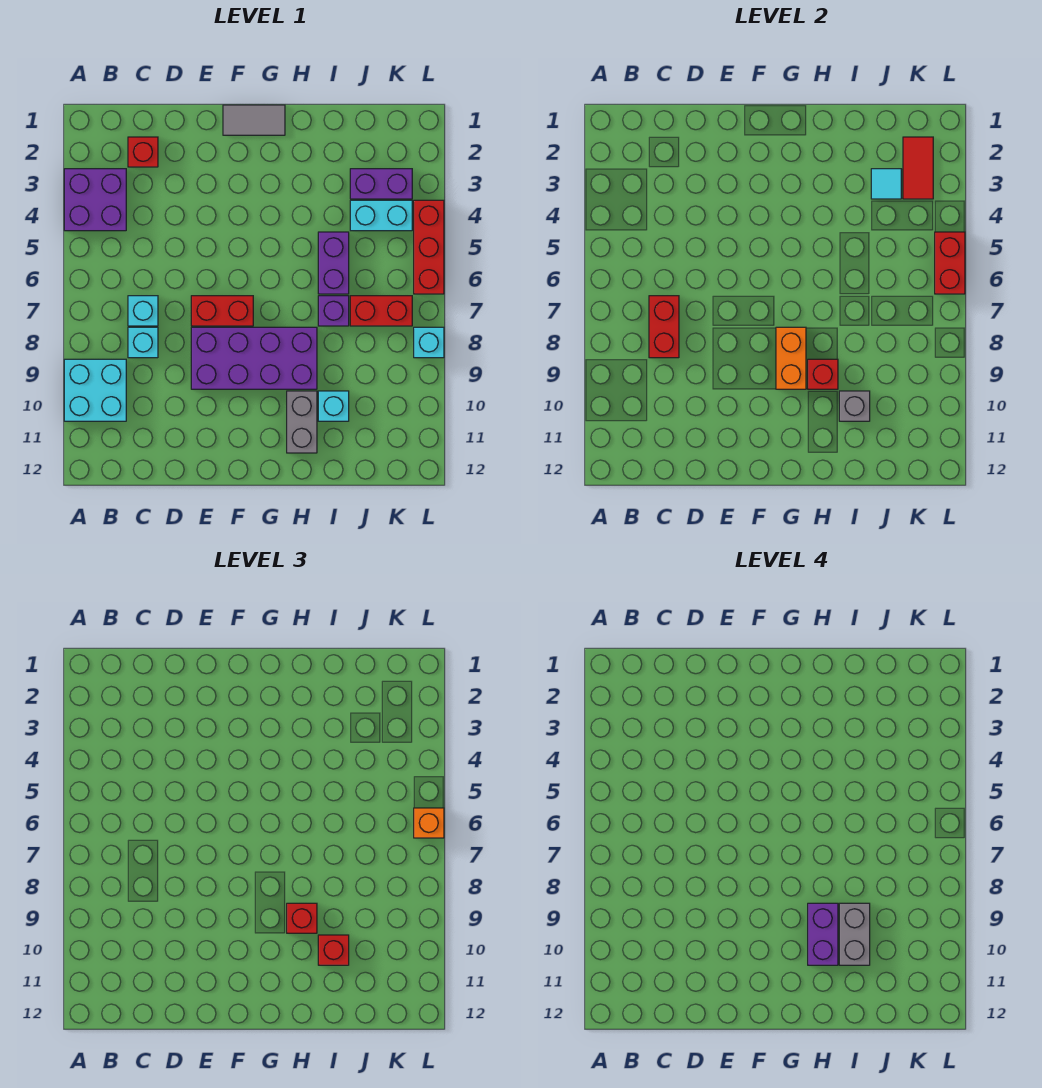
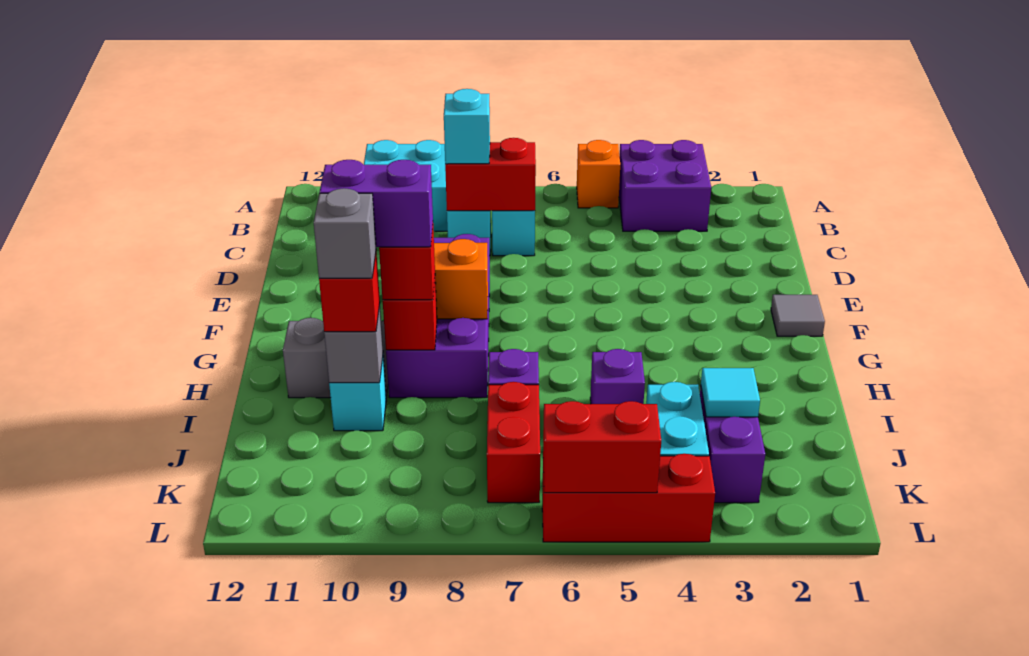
red brick C2 level 1 -> none
red brick E7:F7 level 1 -> none
grey tile F1:G1 level 1 -> grey tile F1 level 1
purple brick I5:I6 level 1 -> purple brick I5 level 1
grey brick I9:I10 level 4 -> grey brick I10 level 4
red tile K2:K3 level 2 -> none
orange brick L6 level 3 -> orange brick A5 level 1
cyan brick L8 level 1 -> cyan brick C8 level 3

